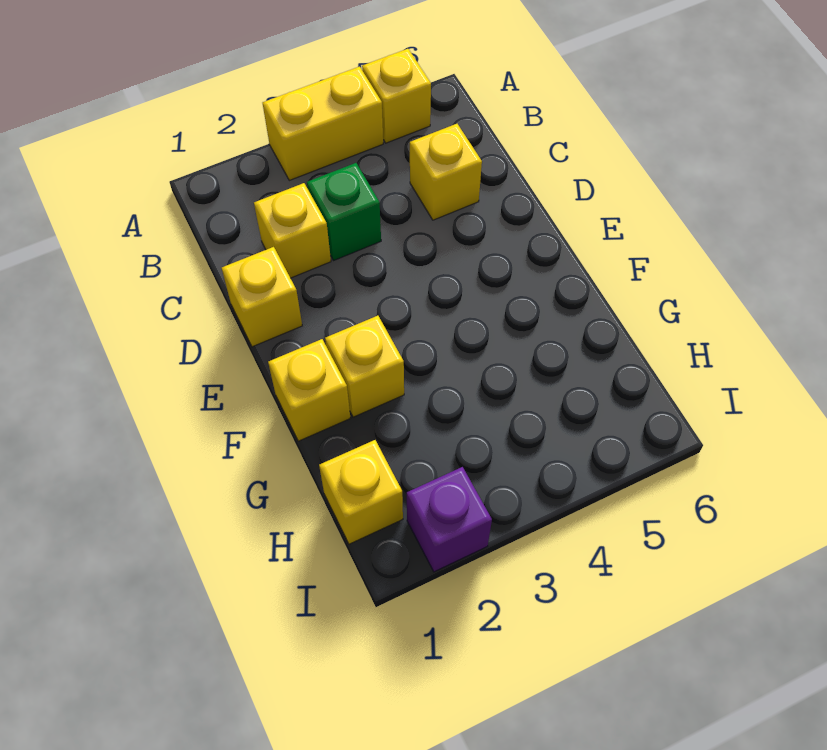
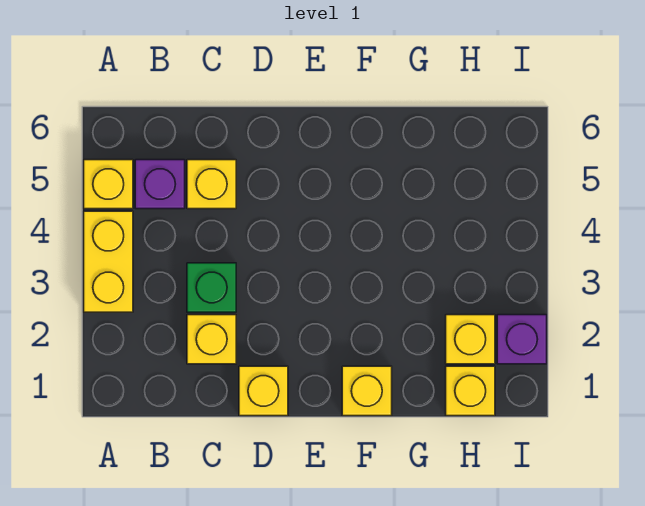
none -> purple brick B5 level 1
yellow brick F2 level 1 -> yellow brick H2 level 1

